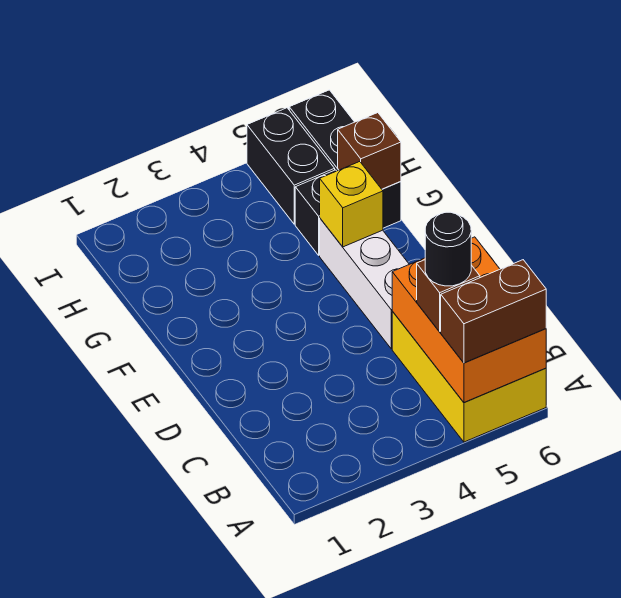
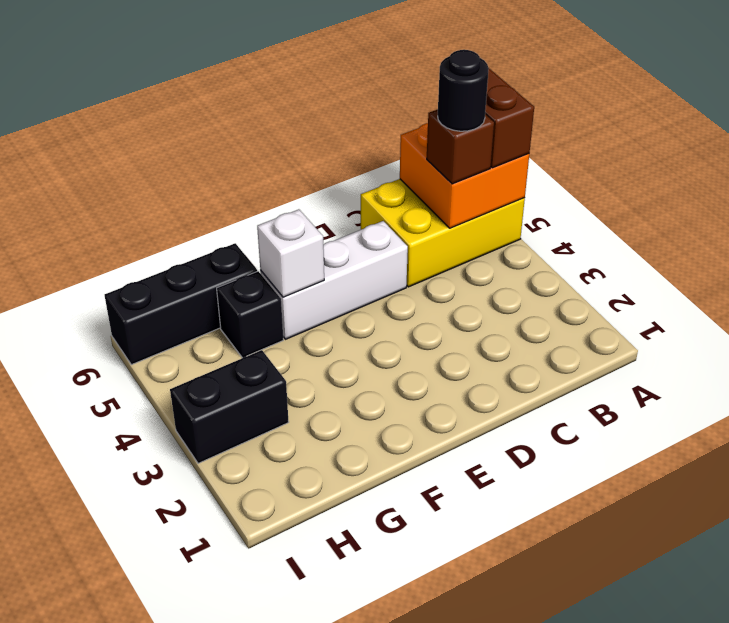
orange brick A5:C6 level 2 -> orange brick A5:B6 level 2
yellow brick F5 level 2 -> white brick F5 level 2
brown brick G6 level 2 -> none
black brick H5:I5 level 1 -> black brick H3:I3 level 1

